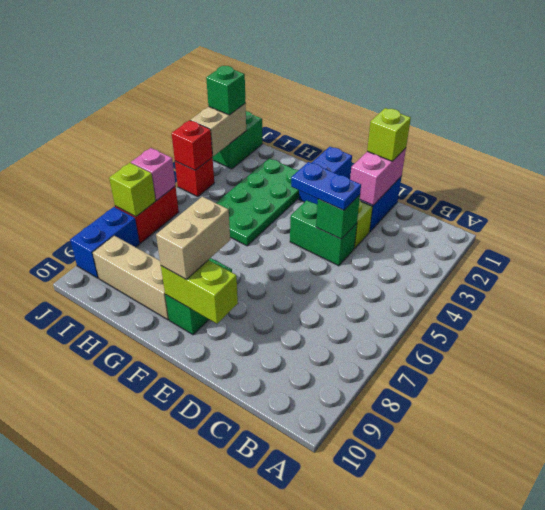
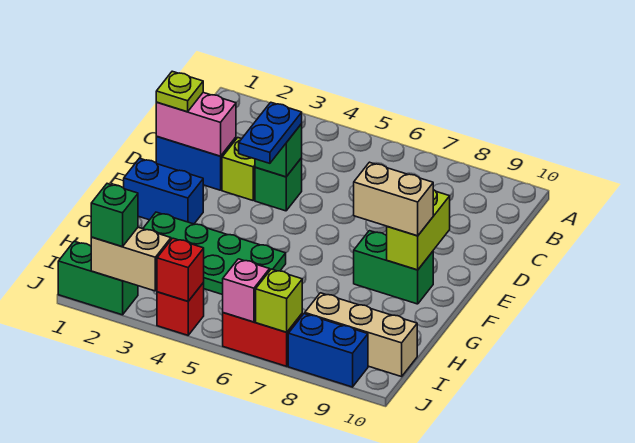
lime brick D1 level 3 -> lime plate D1 level 3
green brick D4:E4 level 1 -> green brick D4 level 1
tan brick G9:I9 level 1 -> tan brick I8:I10 level 1

